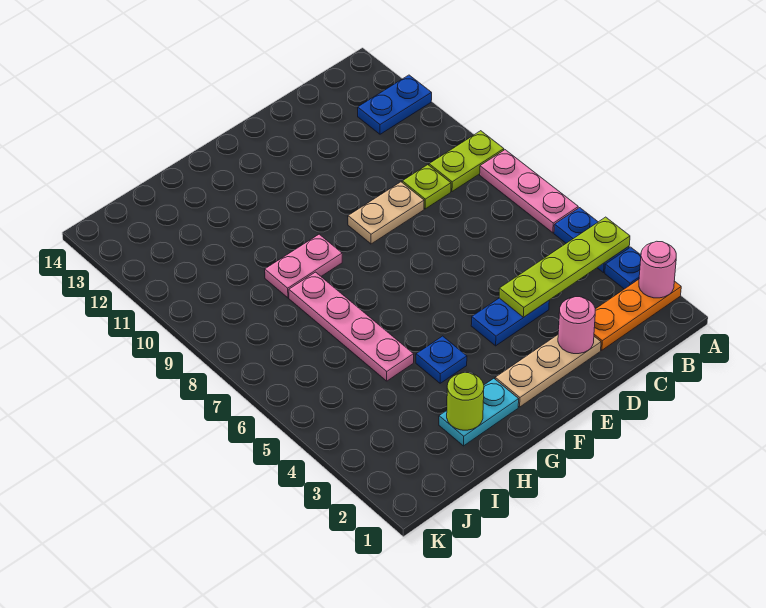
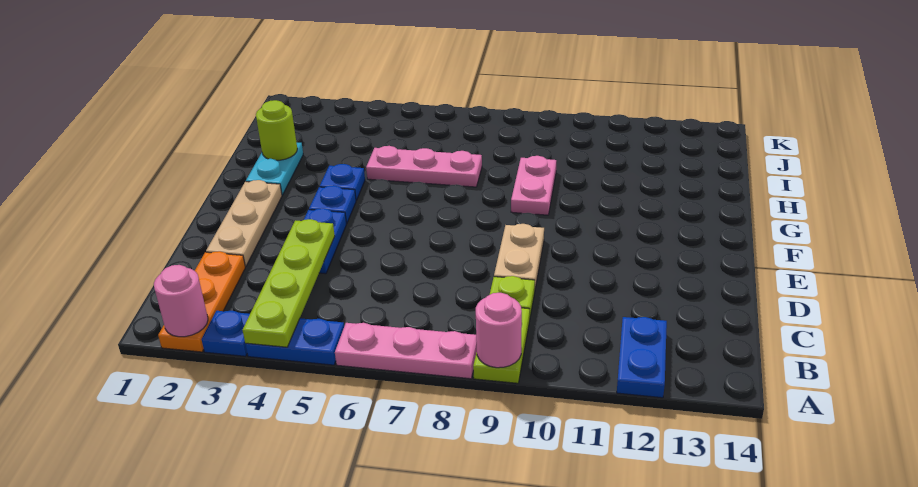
pink round brick D2 level 2 -> pink round brick A9 level 2
none -> blue plate F4 level 1
pink plate H5:H8 level 1 -> pink plate H5:H7 level 1

